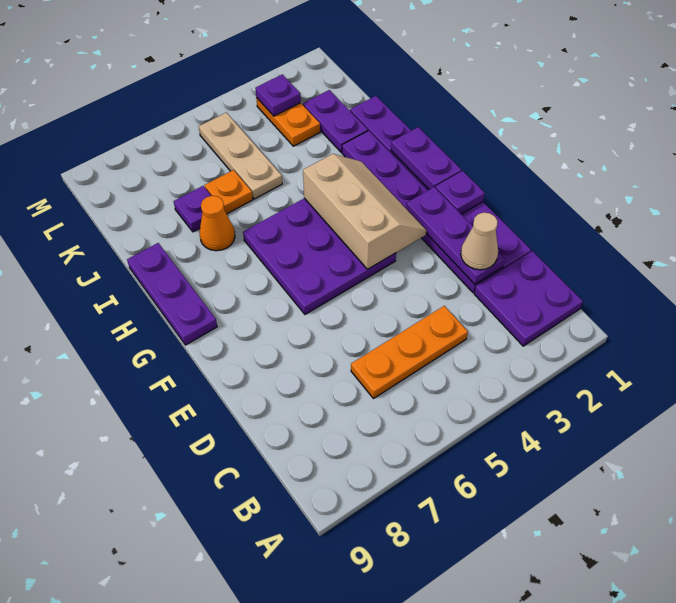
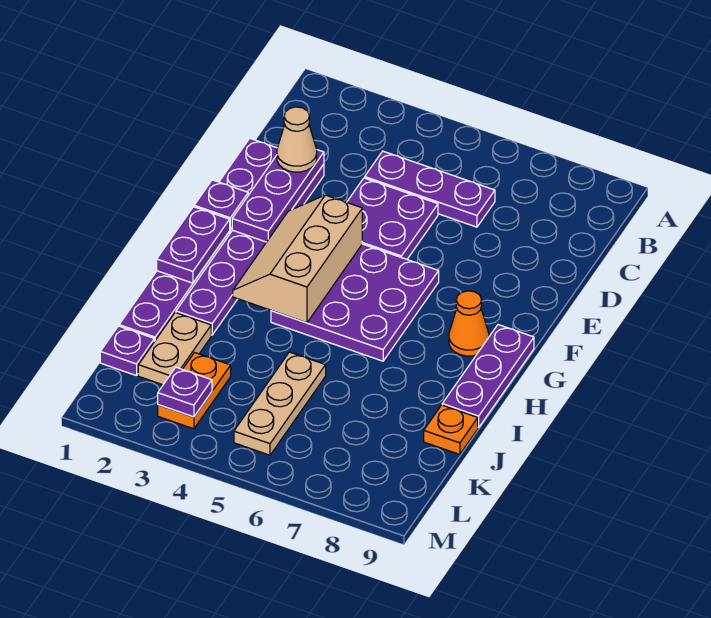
purple plate B1:C2 level 1 -> purple plate D4:E5 level 1
orange plate C4:C6 level 1 -> purple plate C4:C6 level 1
orange cone I7 level 1 -> orange cone G8 level 1
purple plate J2:K2 level 1 -> tan plate J2:K2 level 1
orange plate J6 level 1 -> orange plate J9 level 1
purple plate J7 level 1 -> purple plate K1 level 1

